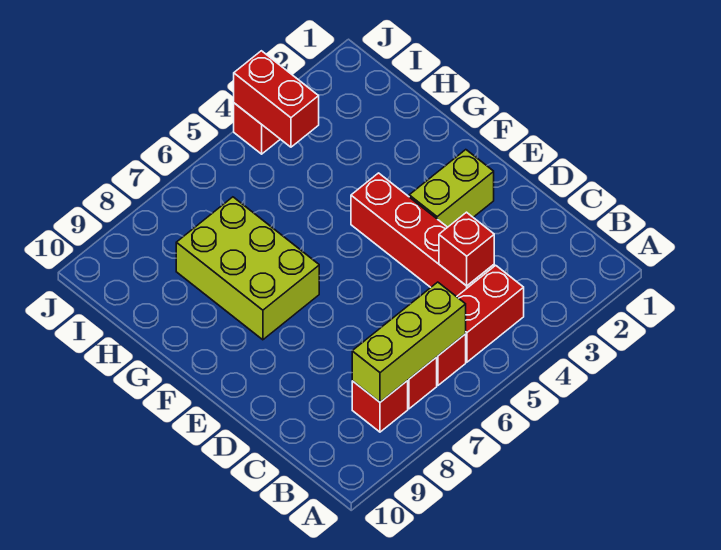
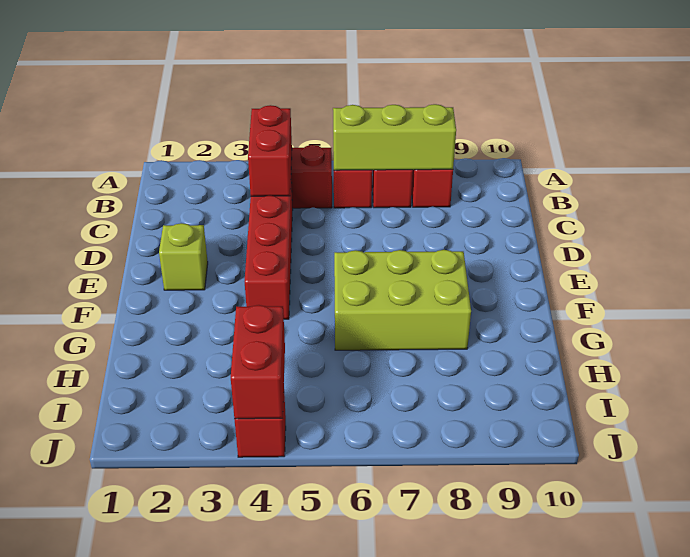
red brick C4 level 2 -> red brick B4:C4 level 2
lime brick E2:E3 level 1 -> lime brick E2 level 1
lime brick F7:H8 level 1 -> lime brick F6:G8 level 1

